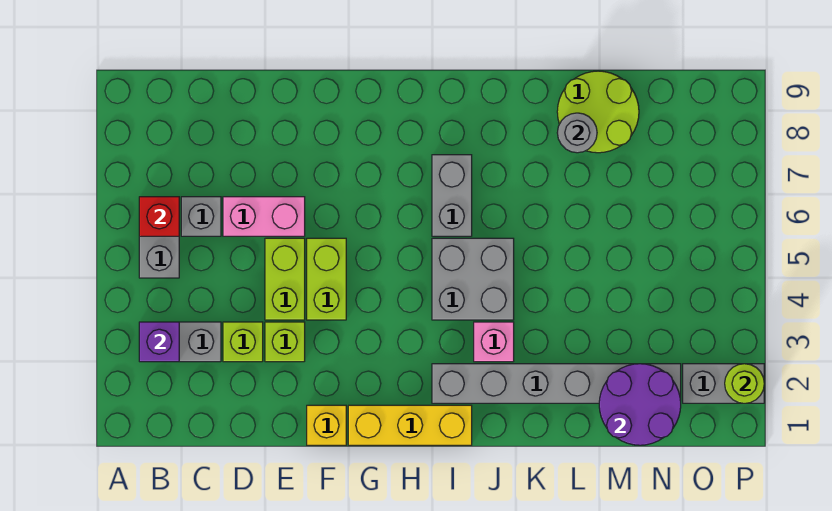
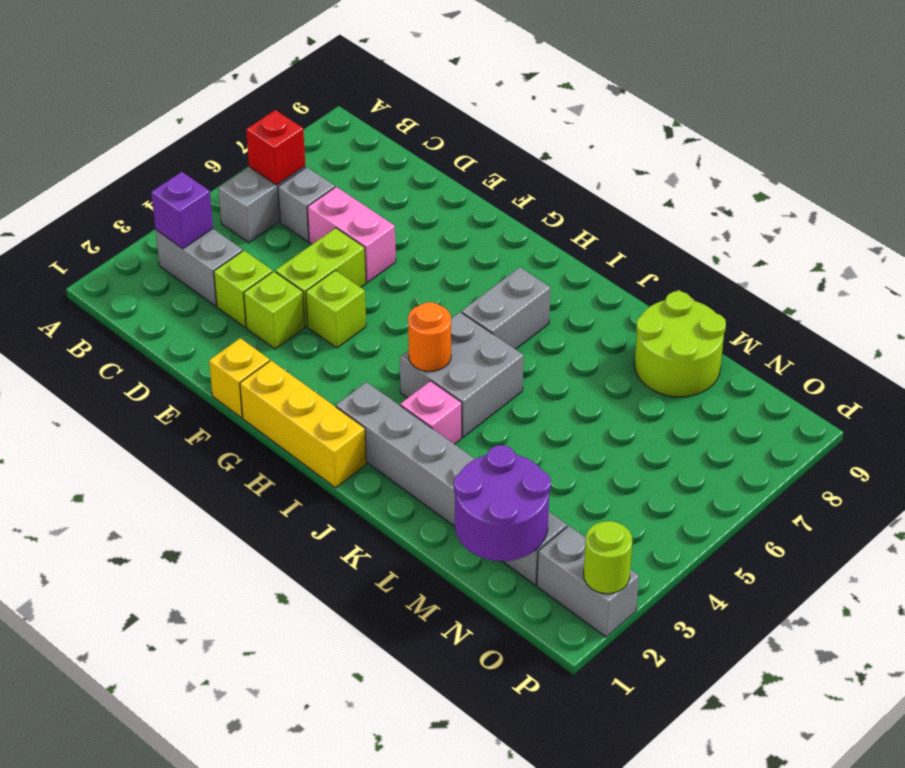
lime brick F4:F5 level 1 -> lime brick F4 level 1
none -> orange round brick I4 level 2
grey round brick L8 level 2 -> none

